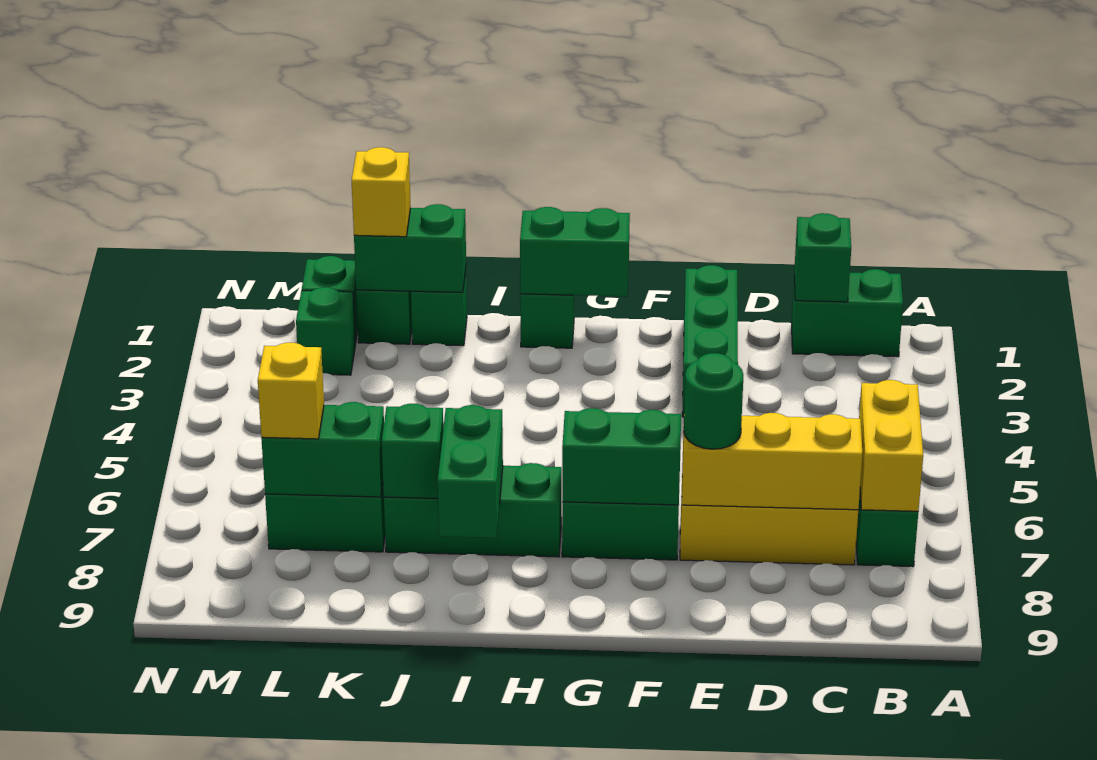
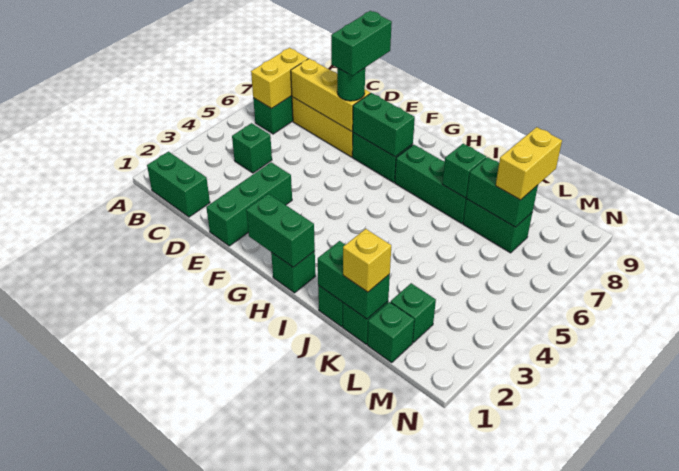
green brick C1 level 2 -> green brick C4 level 1
green brick I7:I8 level 2 -> green brick E7:E8 level 4
yellow brick L7 level 3 -> yellow brick L7:L8 level 3

